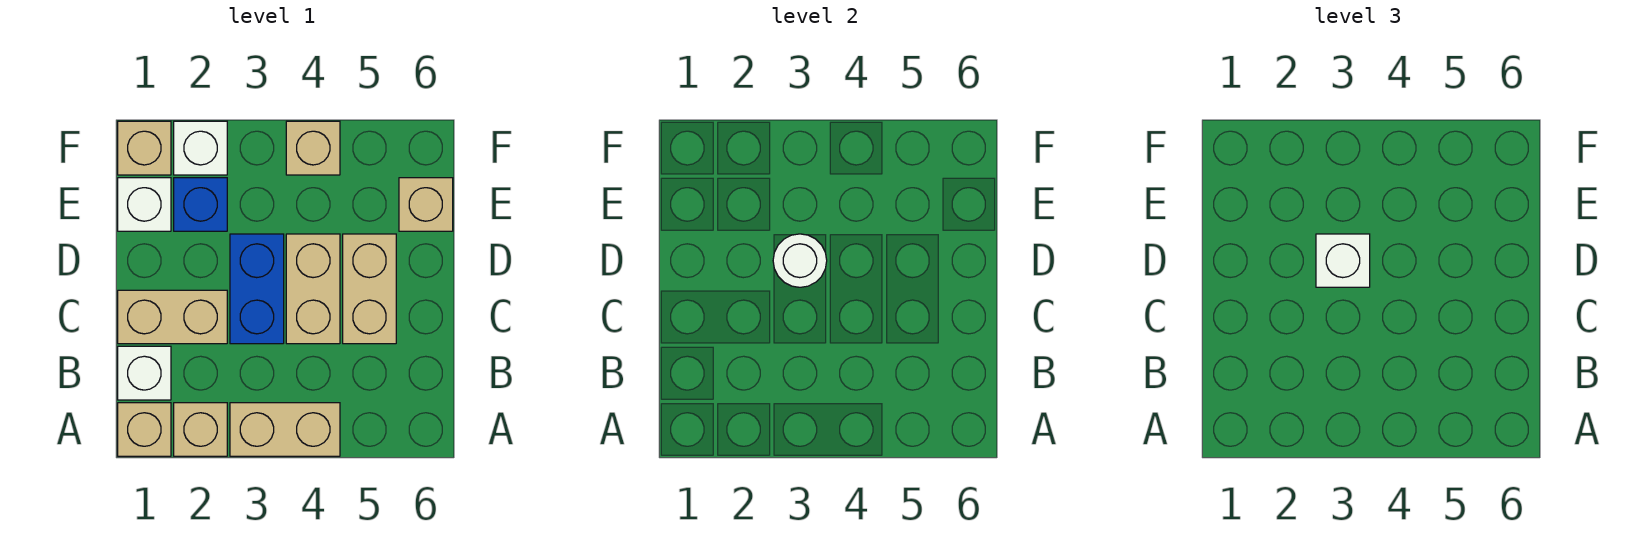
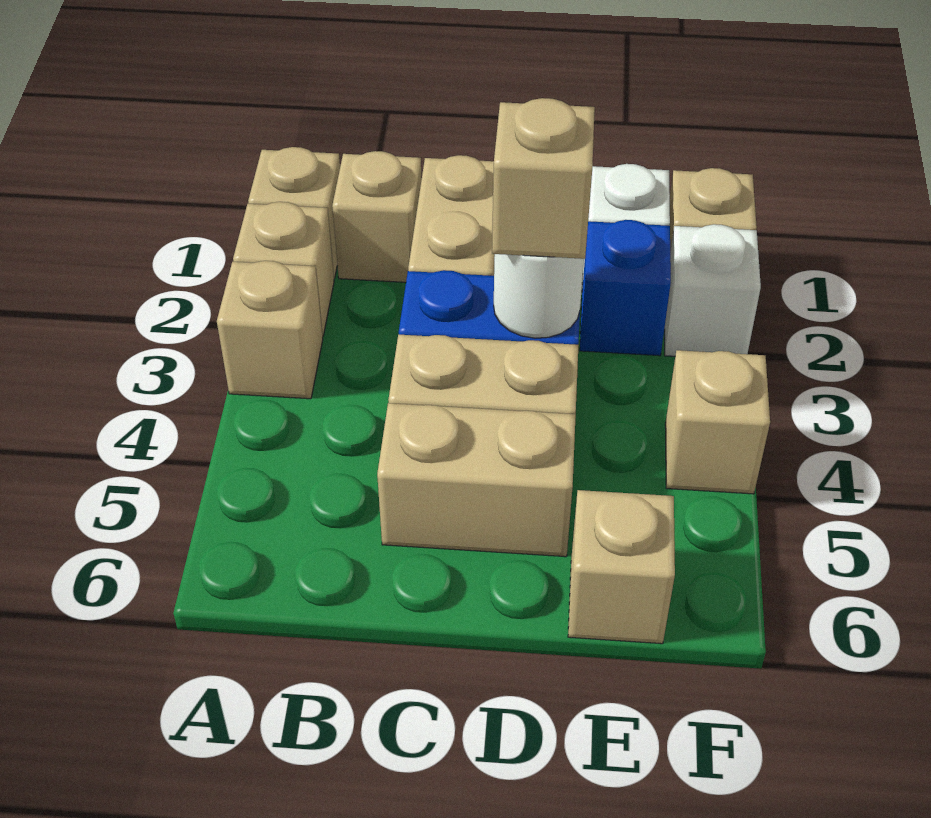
tan brick A3:A4 level 1 -> tan brick A3 level 1
white brick B1 level 1 -> tan brick B1 level 1
white brick D3 level 3 -> tan brick D3 level 3

